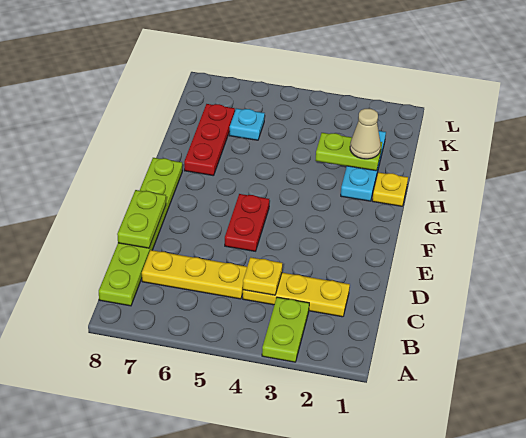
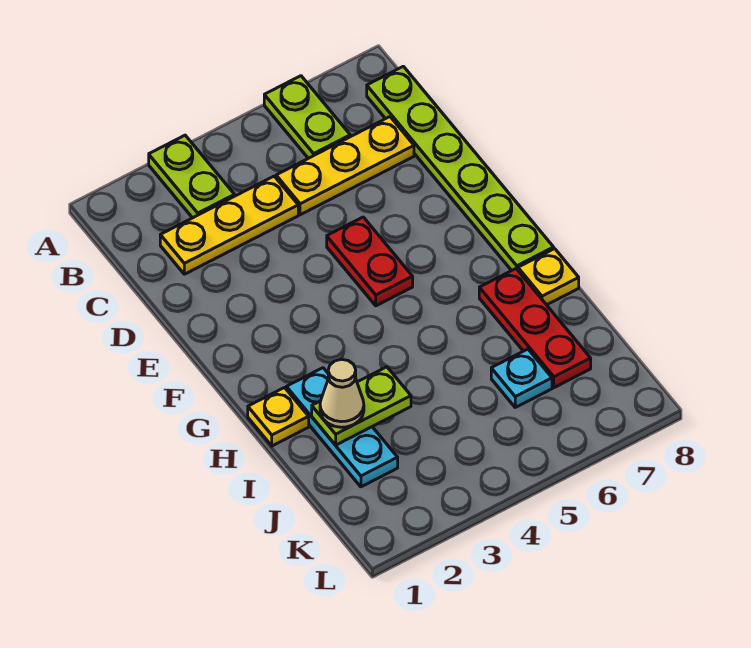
yellow plate C4 level 2 -> yellow plate H8 level 1
lime plate D8:E8 level 2 -> lime plate A6:B6 level 1

